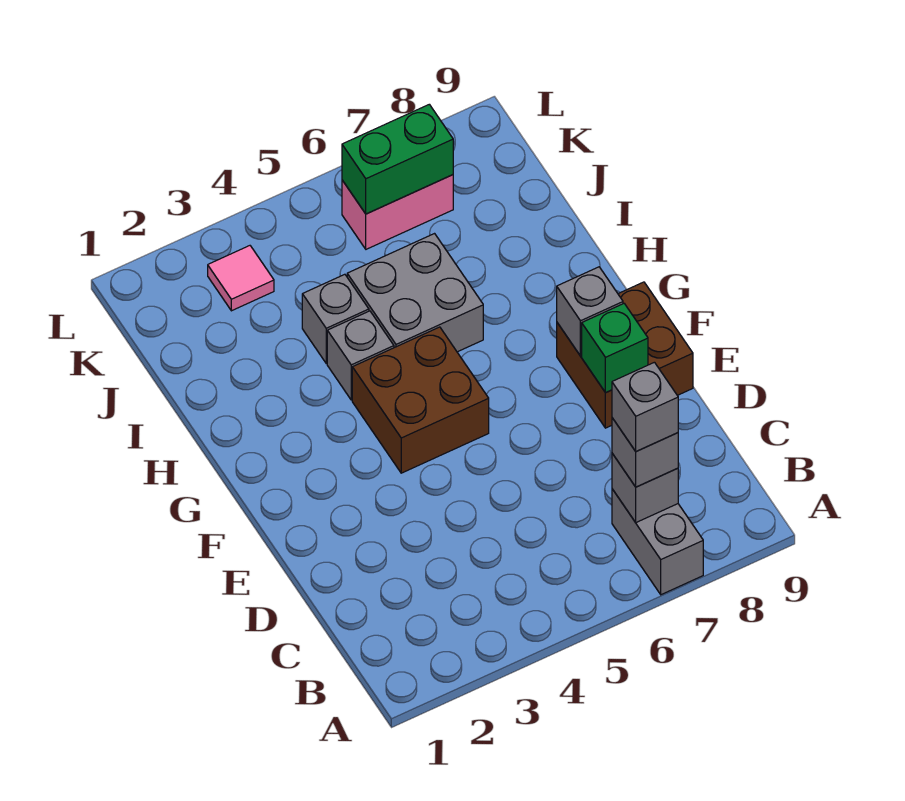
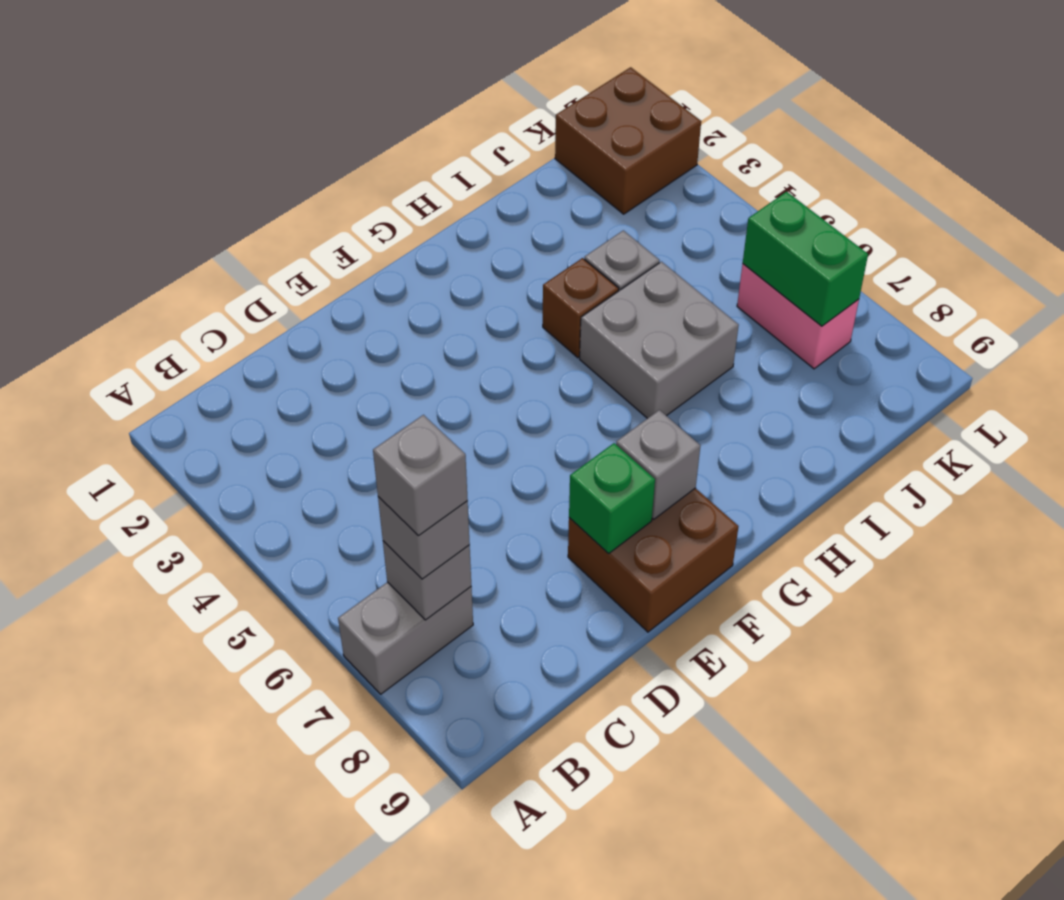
brown brick F4:G5 level 1 -> brown brick K1:L2 level 1
grey brick H4 level 1 -> brown brick H4 level 1
pink tile K3 level 1 -> none

